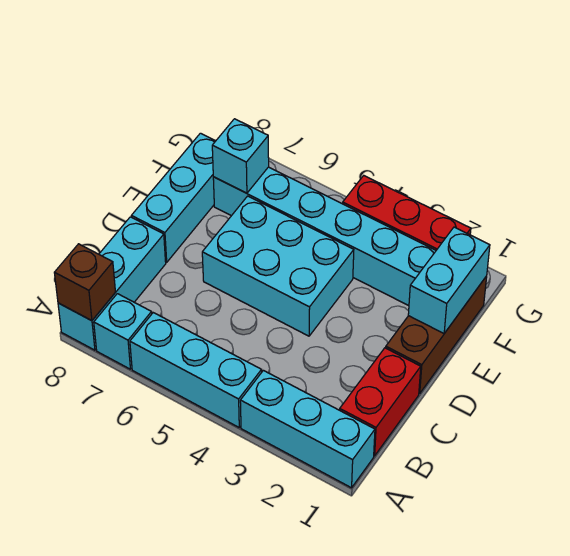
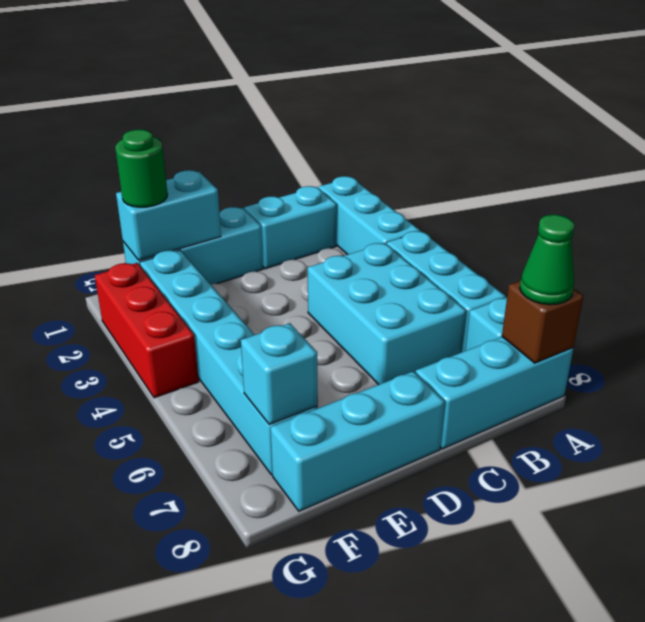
none -> green cone A8 level 3
red brick B1:C1 level 1 -> cyan brick B1:C1 level 1
brown brick D1:F1 level 1 -> cyan brick D1:F1 level 1
cyan brick D4:E6 level 1 -> cyan brick B4:C6 level 1
none -> green round brick F1 level 3

